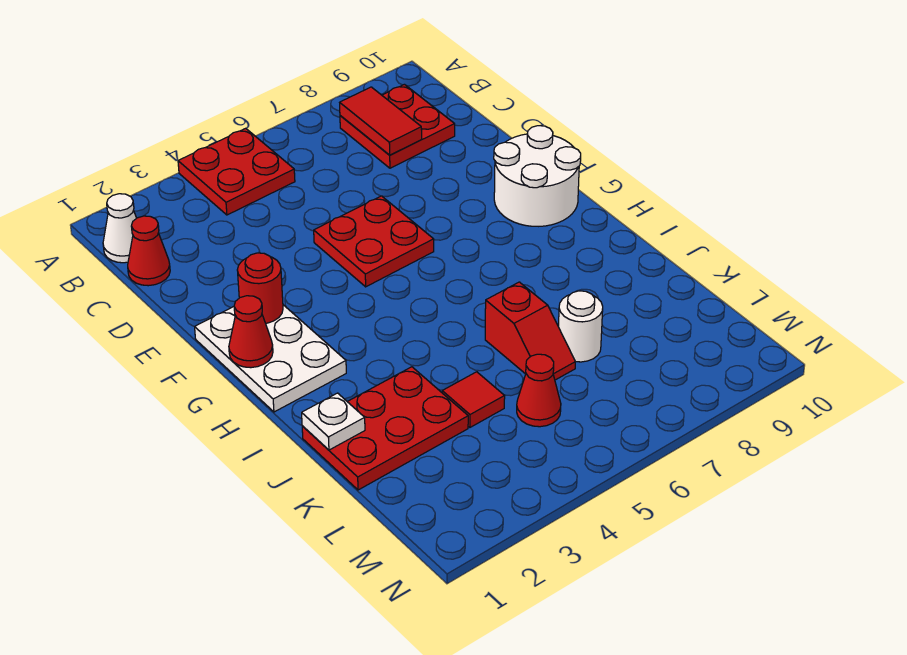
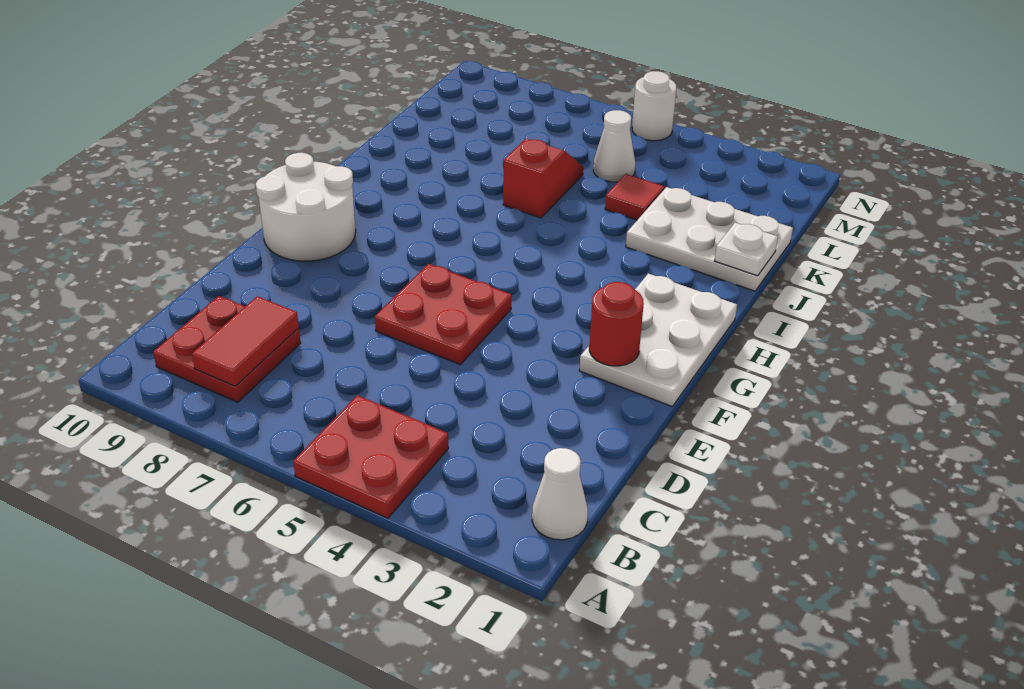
red cone C1 level 1 -> none
red cone G1 level 2 -> none
red plate J1:K3 level 1 -> white plate J1:K3 level 1
white round brick K7 level 1 -> white round brick N5 level 1
red cone L5 level 1 -> white cone L5 level 1

